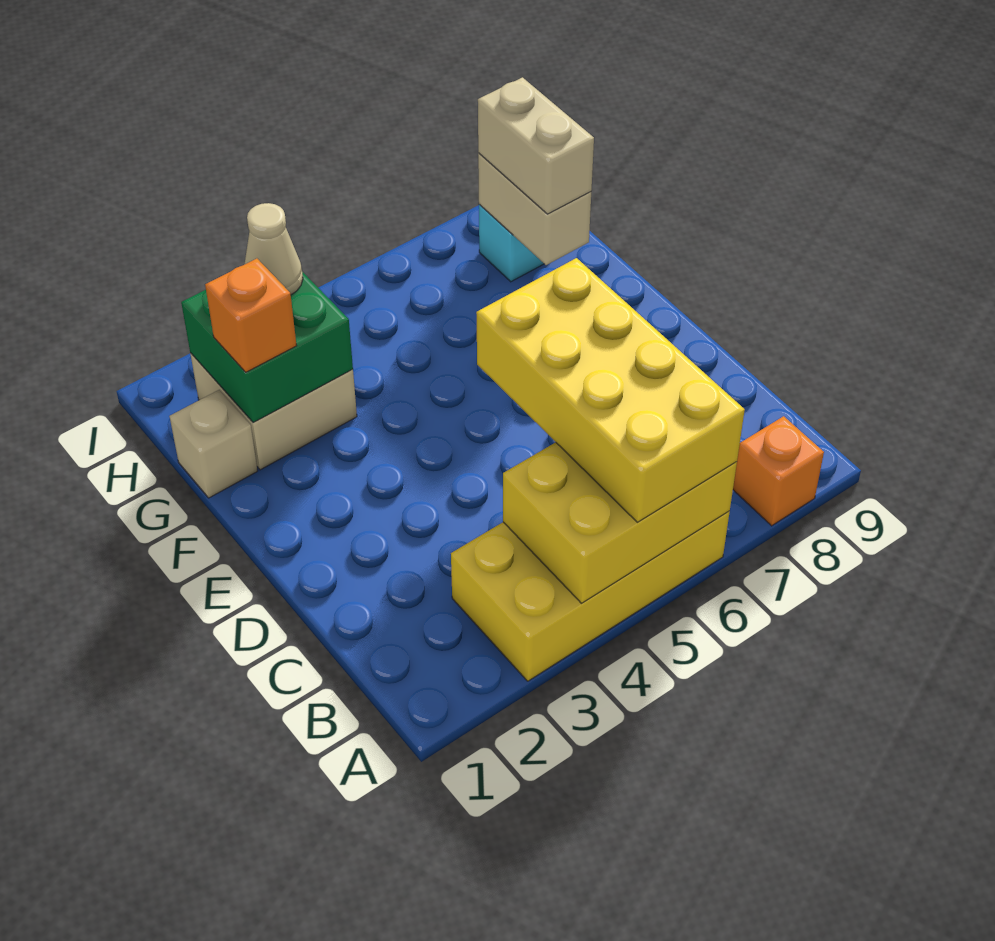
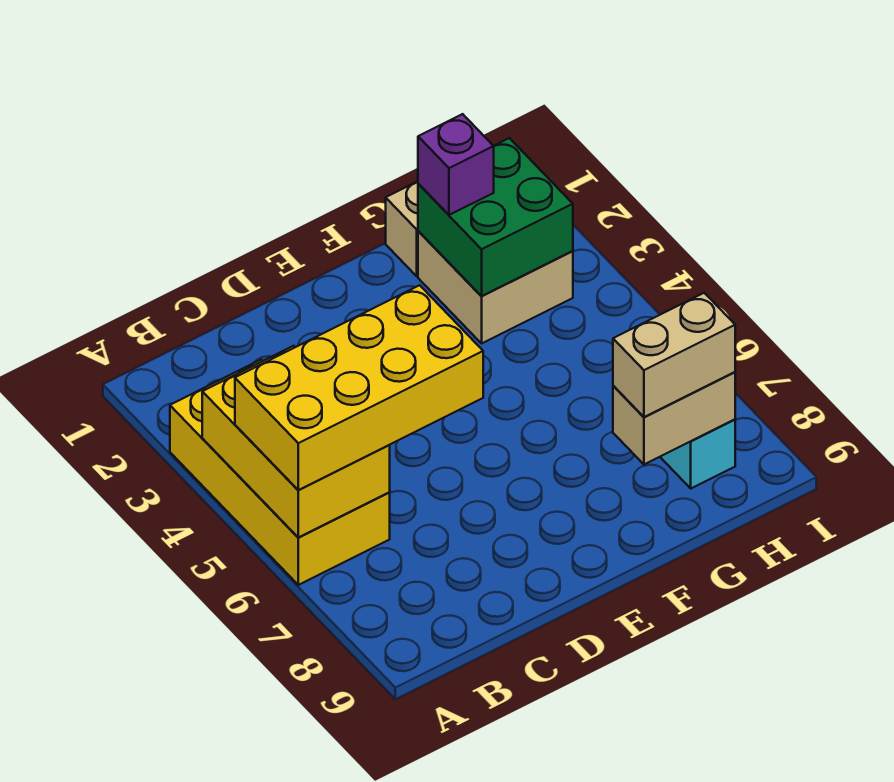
orange brick A8 level 1 -> none
orange brick G2 level 3 -> purple brick G2 level 3
tan cone H3 level 3 -> none

